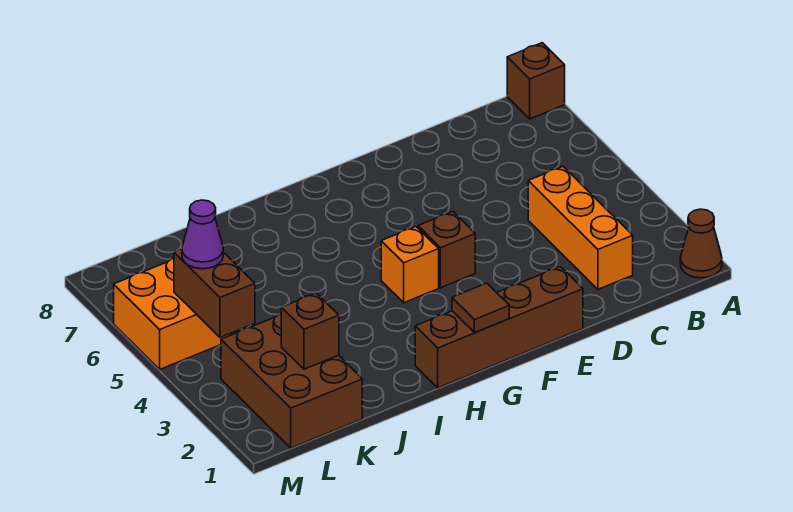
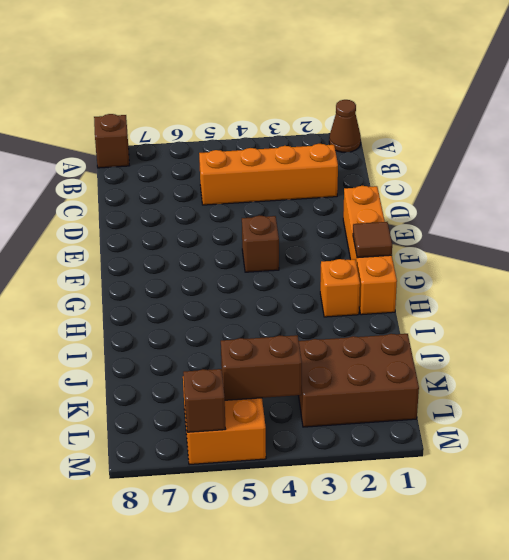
orange brick C2:C4 level 1 -> orange brick C2:C5 level 1
brown brick E1:H1 level 1 -> orange brick E1:H1 level 1
orange brick G4 level 1 -> orange brick H2 level 1
brown brick K2 level 2 -> brown brick M6 level 2
purple cone L5 level 3 -> none

